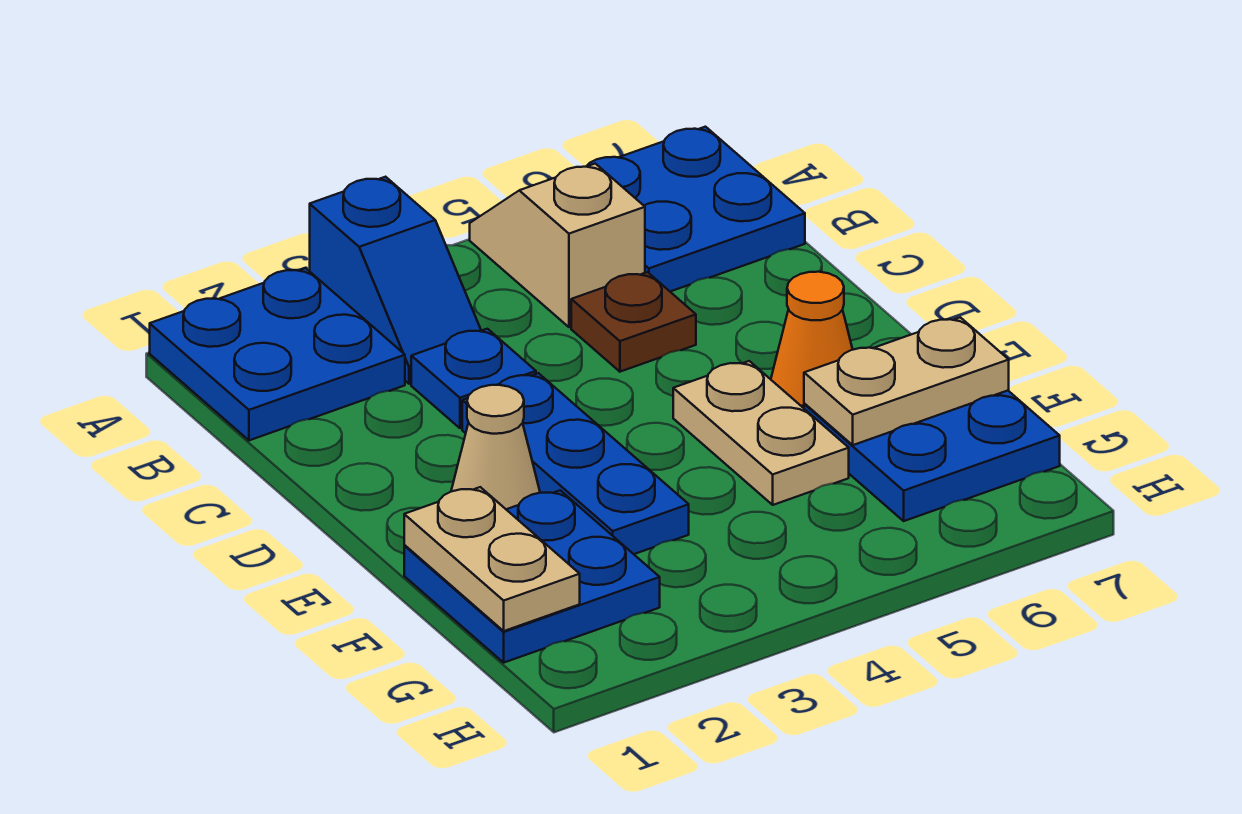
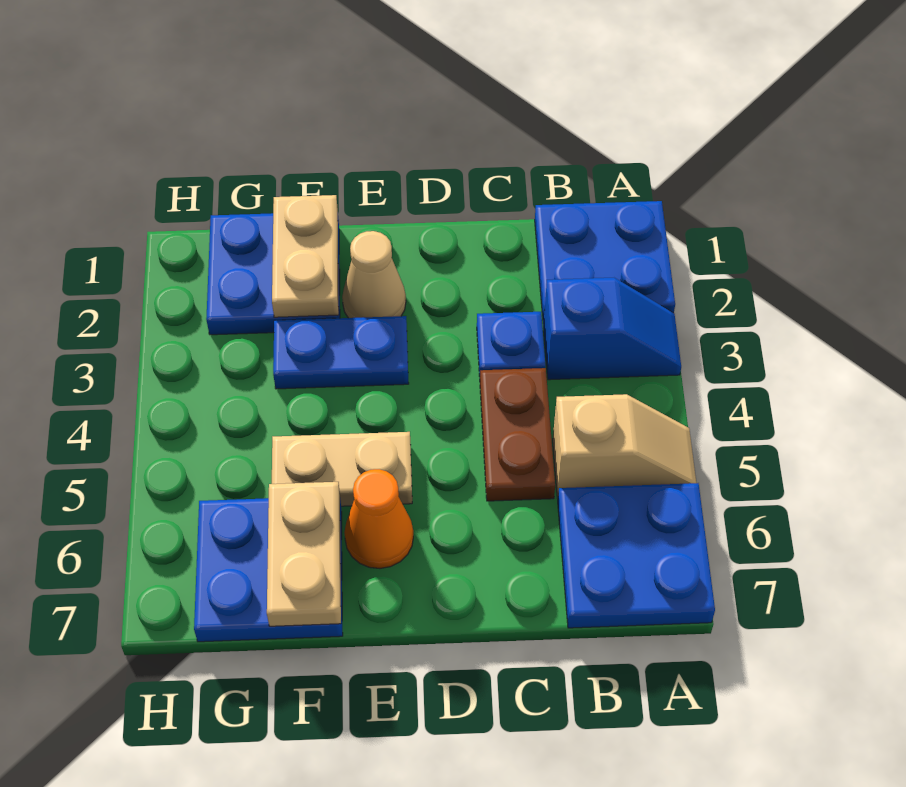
blue slope A3:B3 level 1 top A -> blue slope A3:B3 level 1 top B
brown plate C5 level 1 -> brown plate C4:C5 level 1
blue plate D3:F3 level 1 -> blue plate E3:F3 level 1
tan plate F1:G1 level 2 -> tan plate F1:F2 level 2

